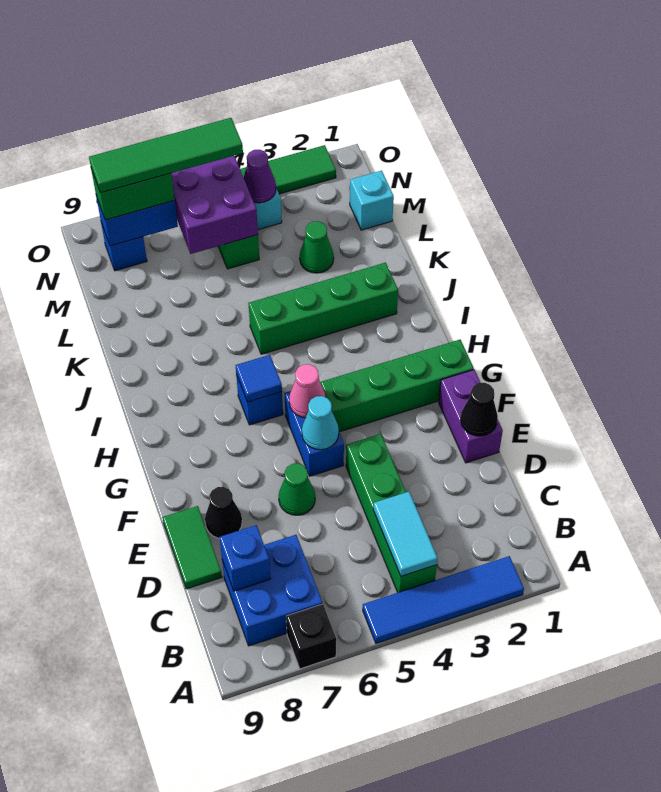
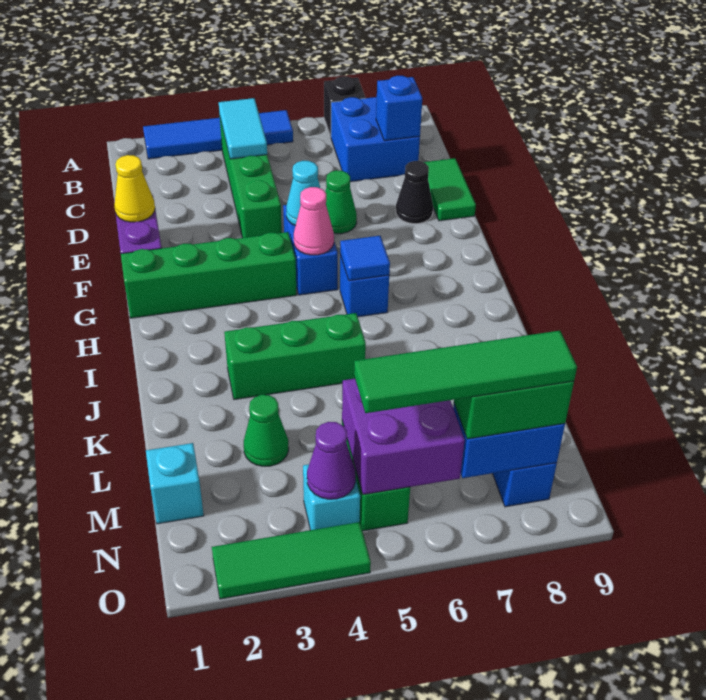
black cone E1 level 2 -> yellow cone E1 level 2
green brick J2:J5 level 1 -> green brick J3:J5 level 1

